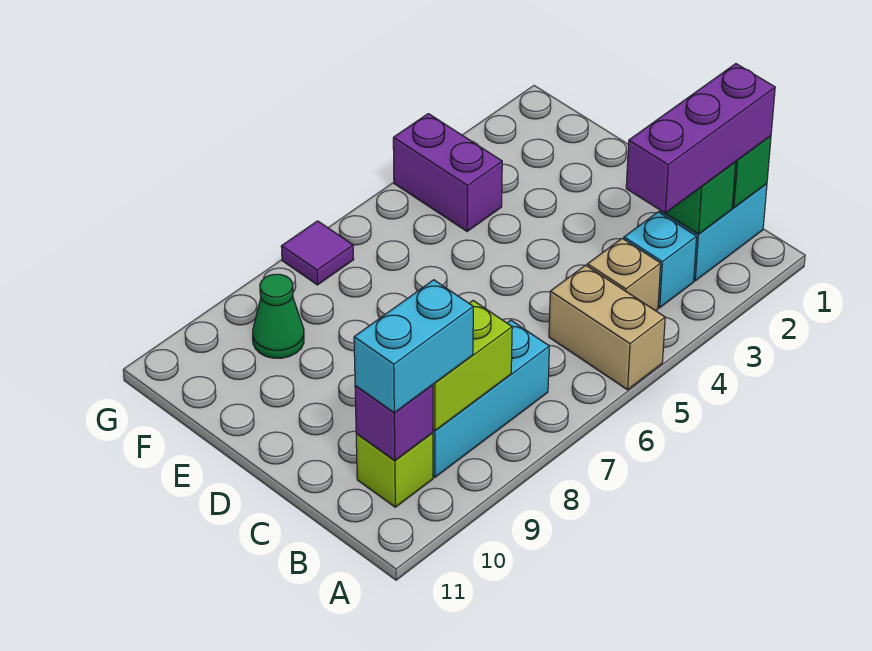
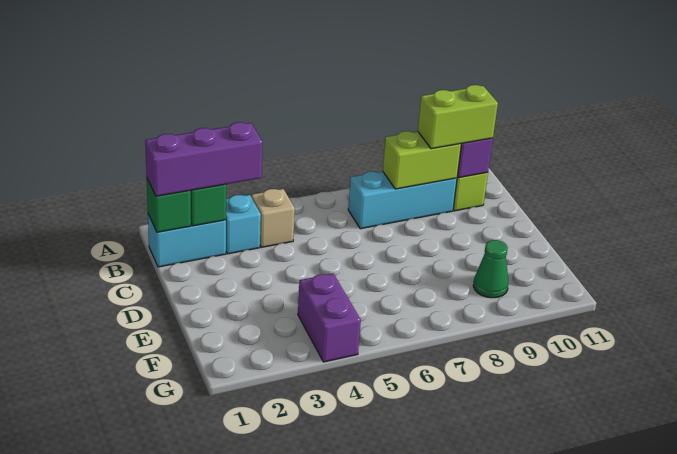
tan brick A5:B5 level 1 -> none
cyan brick B9:B10 level 3 -> lime brick B9:B10 level 3
purple tile G7 level 1 -> none

